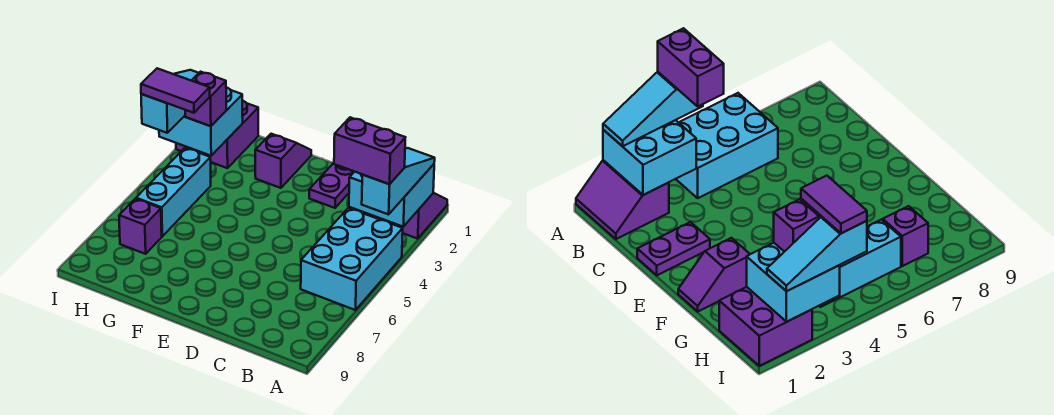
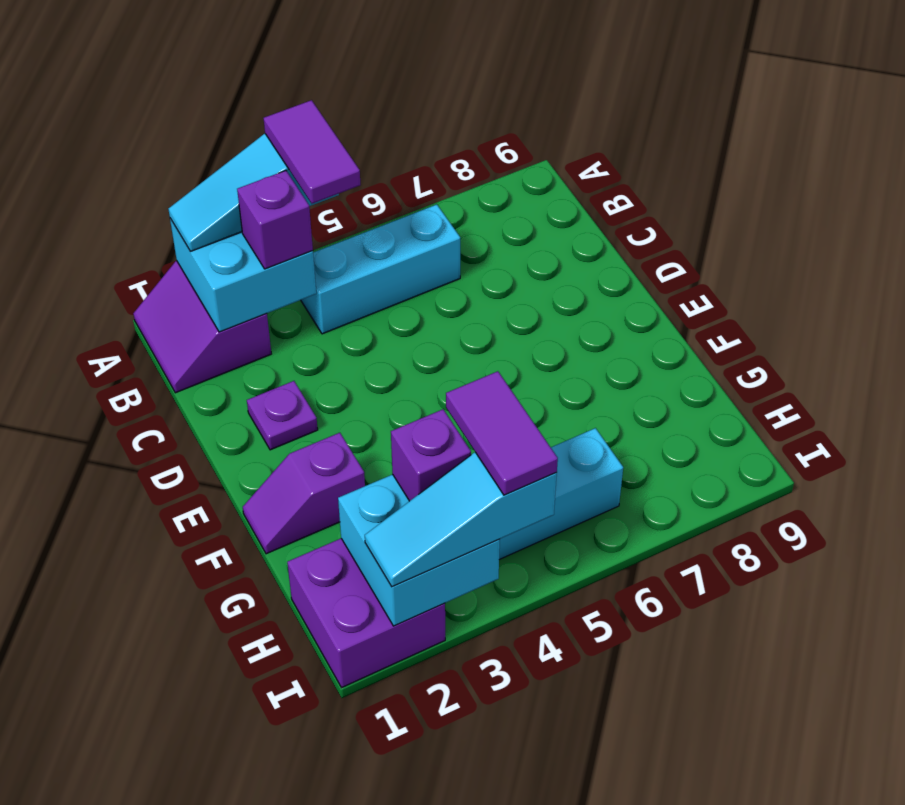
cyan brick A4:B6 level 1 -> cyan brick B4:B6 level 1
purple brick A4:B4 level 4 -> purple tile A4:B4 level 4
purple plate D1:D2 level 1 -> purple plate D2 level 1
purple brick H7 level 1 -> purple brick B3 level 3

